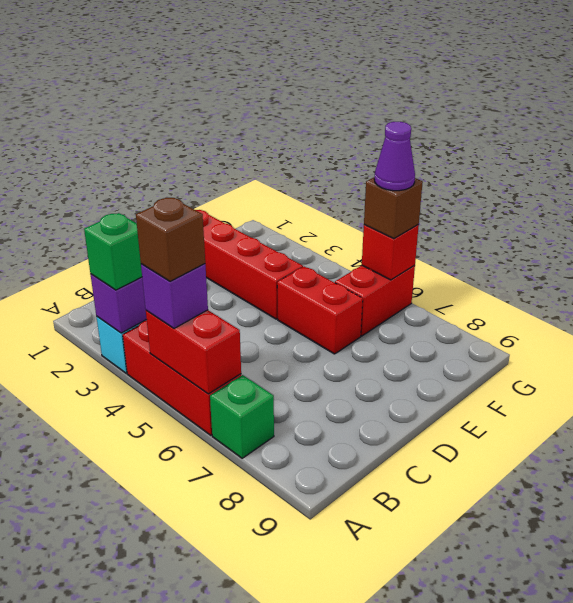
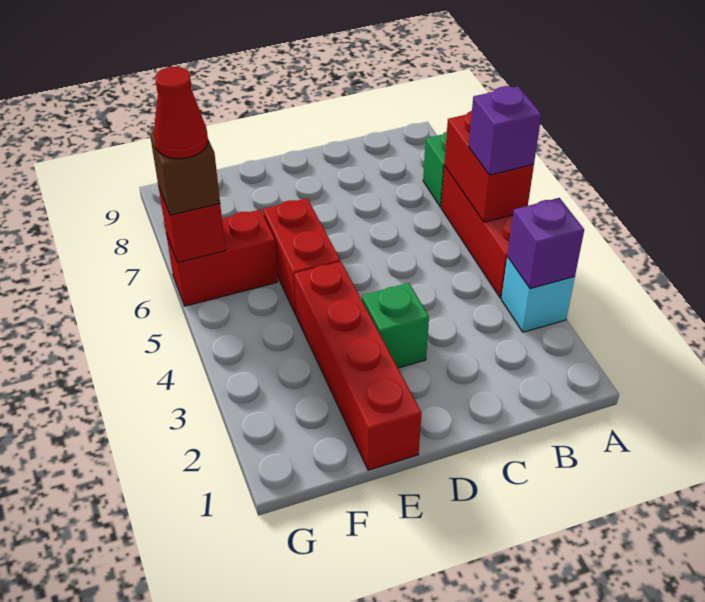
green brick A3 level 3 -> green brick D3 level 1
brown brick A5 level 4 -> none
purple cone G6 level 4 -> red cone G6 level 4

